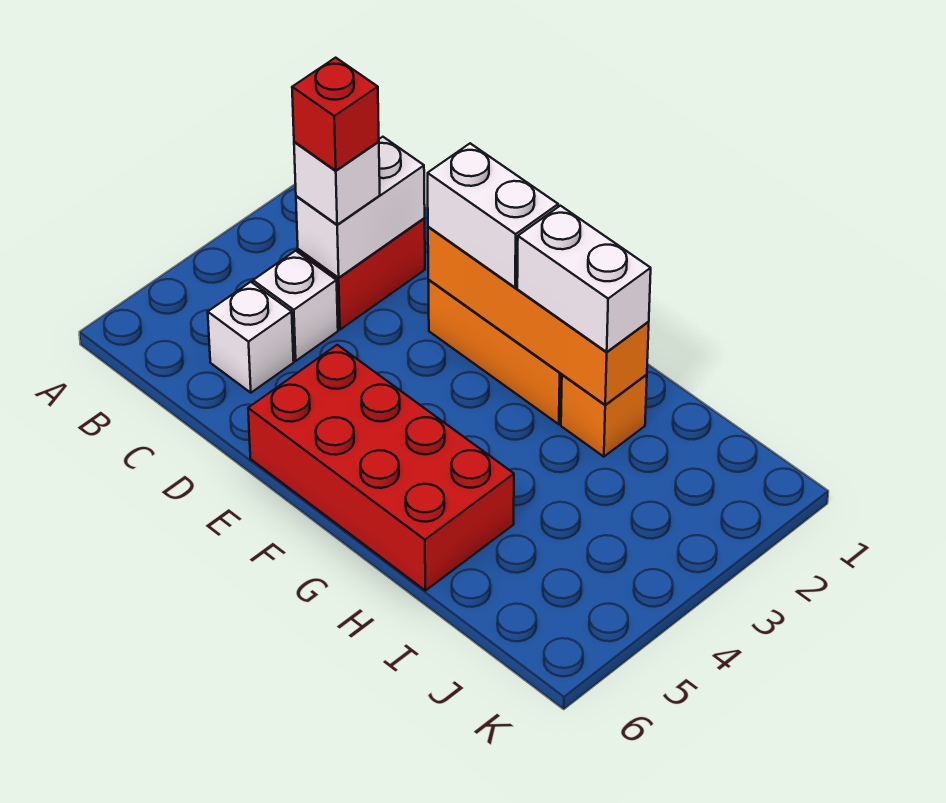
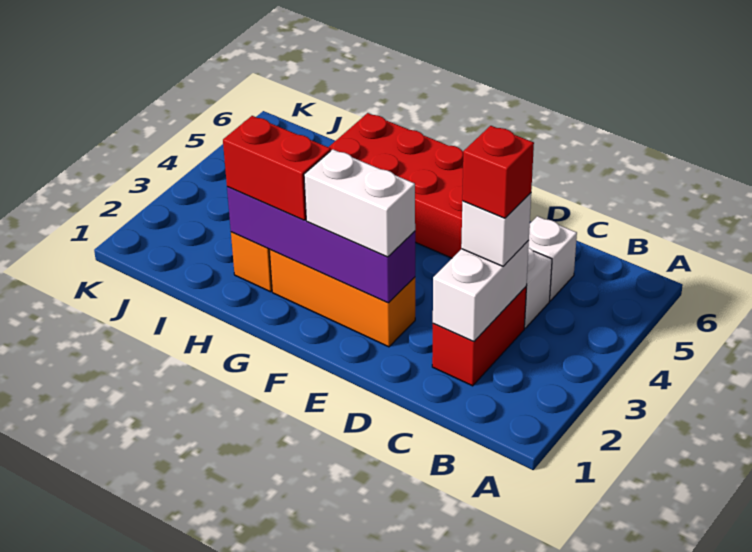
orange brick E2:H2 level 2 -> purple brick E2:H2 level 2
white brick G2:H2 level 3 -> red brick G2:H2 level 3

